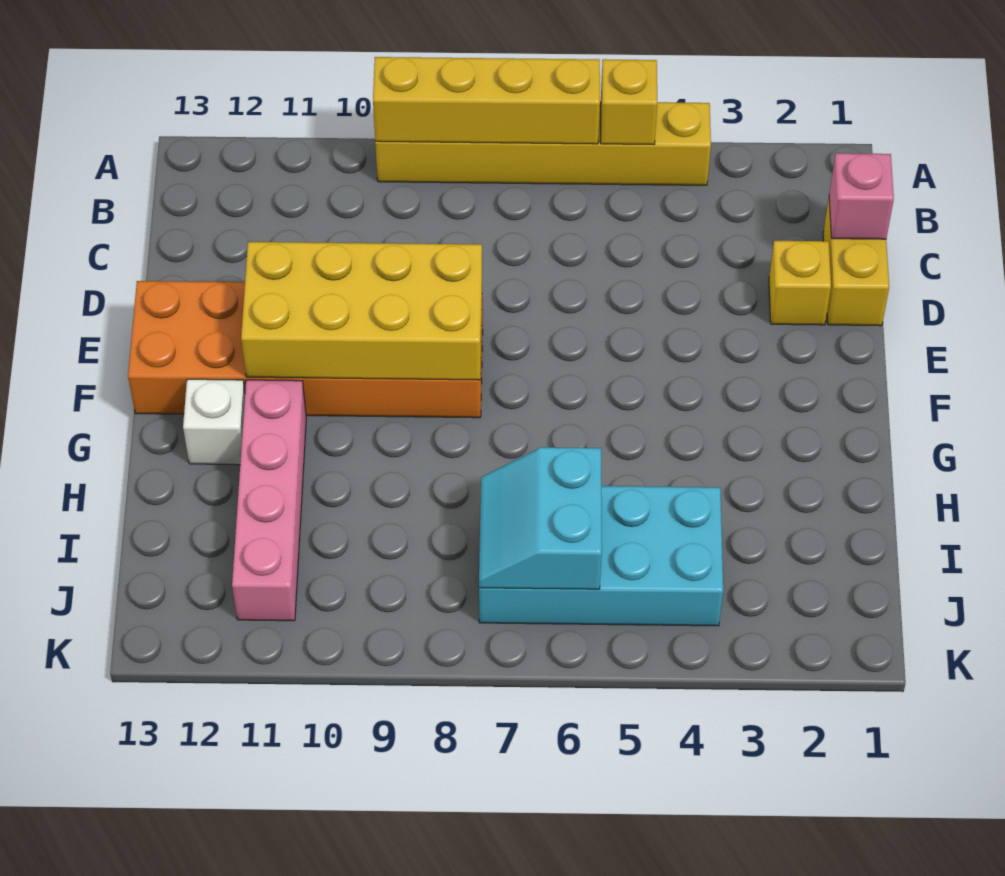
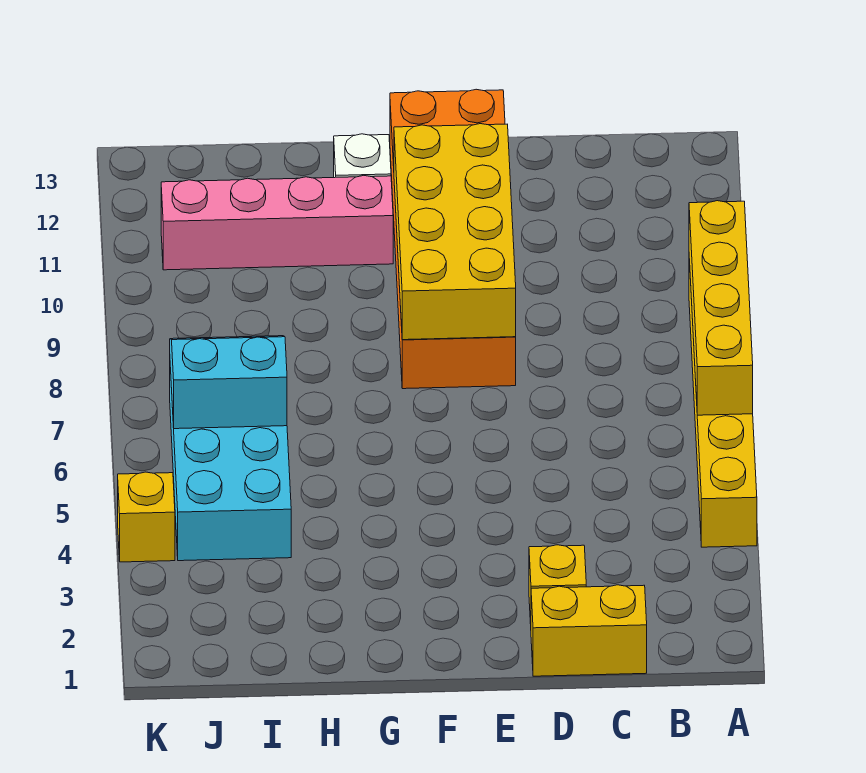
yellow brick A5 level 2 -> yellow brick K4 level 1
pink brick C1 level 2 -> none

